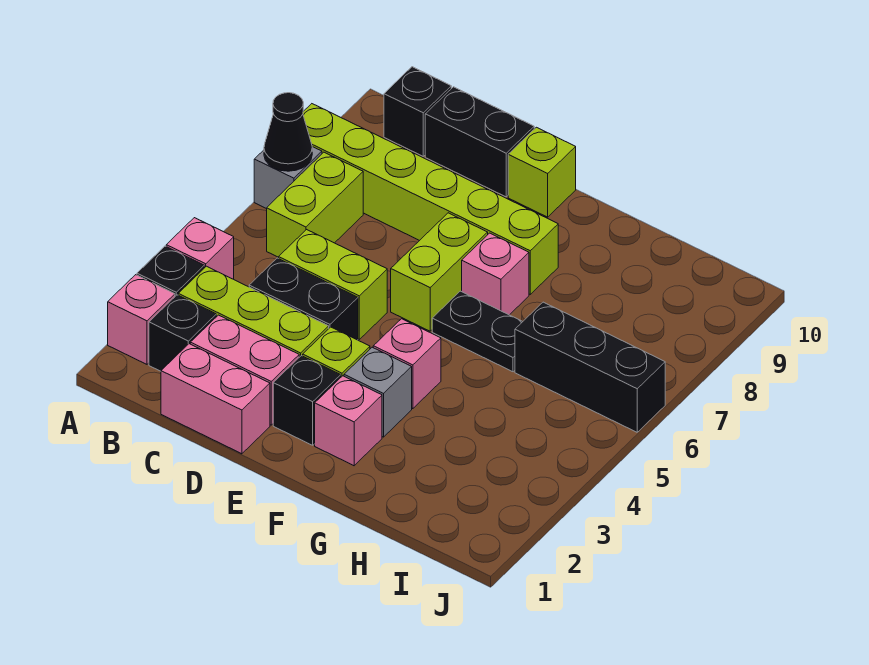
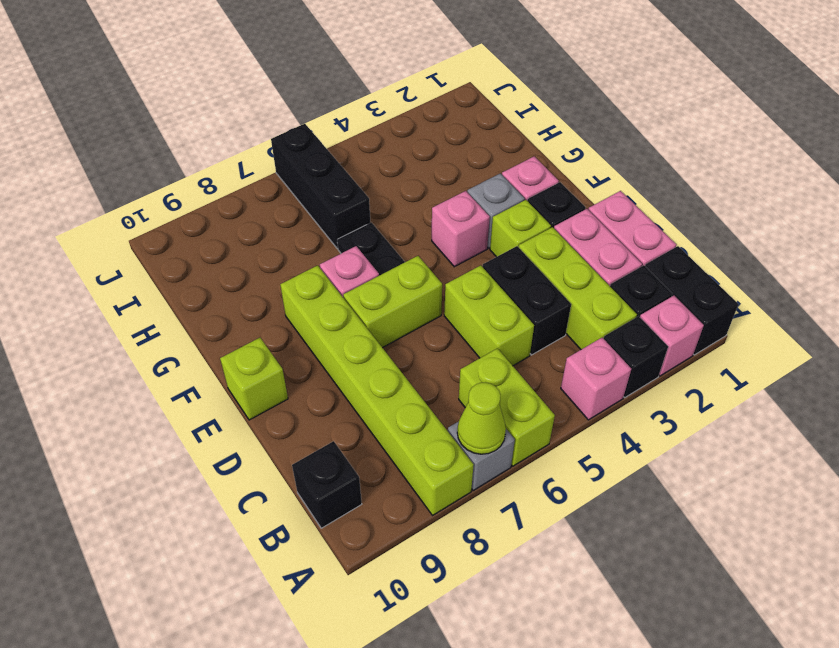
black cone A7 level 2 -> lime cone A7 level 2
lime brick B6:B7 level 1 -> lime brick A6:B6 level 1
black brick C10:D10 level 1 -> black brick A1:B1 level 1

